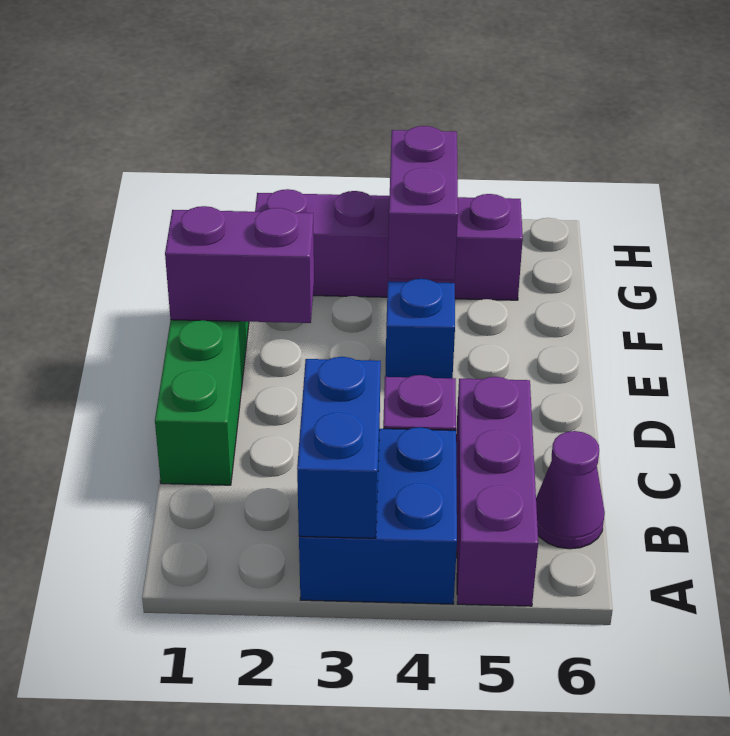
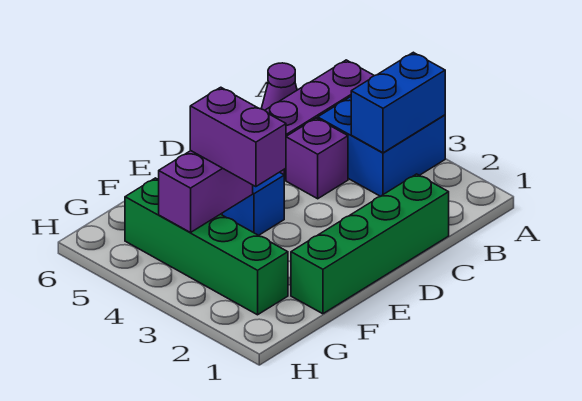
purple brick E1:E2 level 2 -> purple brick F3:F4 level 3
purple brick G2:G5 level 1 -> green brick G2:G5 level 1

